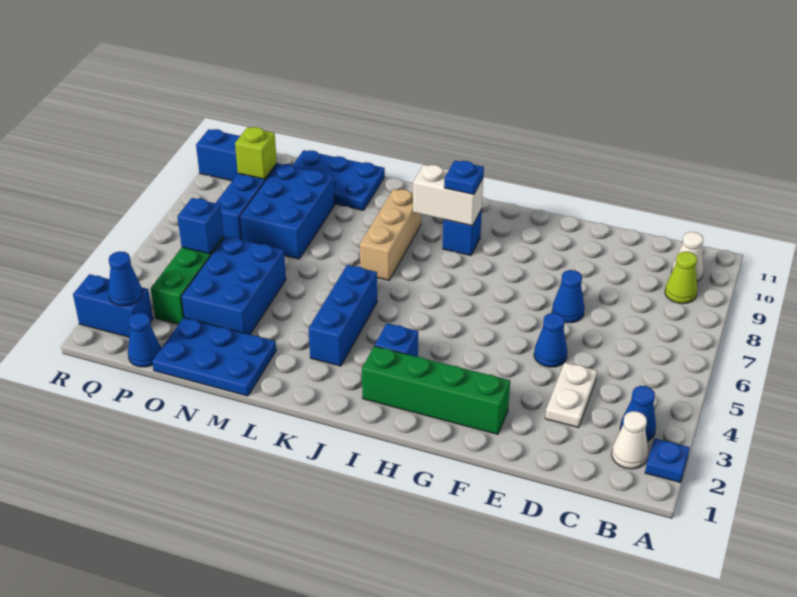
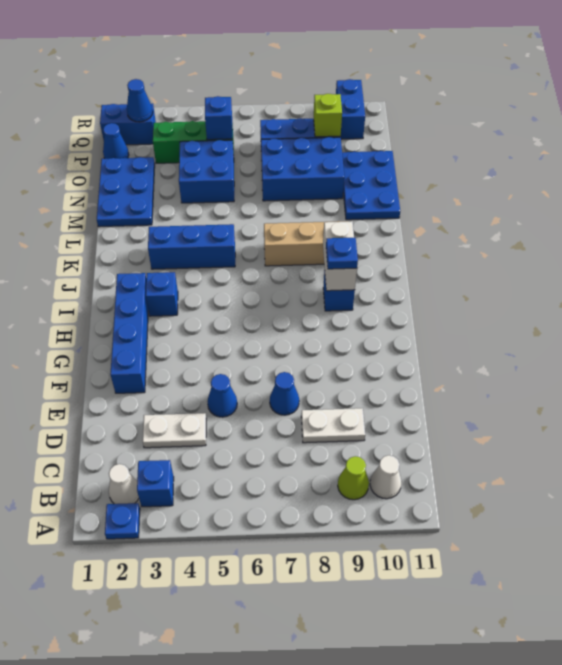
blue cone B3 level 1 -> blue brick B3 level 1
none -> white plate D8:D9 level 1
green brick F2:I2 level 1 -> blue brick F2:I2 level 1
blue brick N3:O5 level 1 -> blue brick N4:O5 level 1
blue brick Q2:R2 level 1 -> blue brick Q1:Q2 level 1

